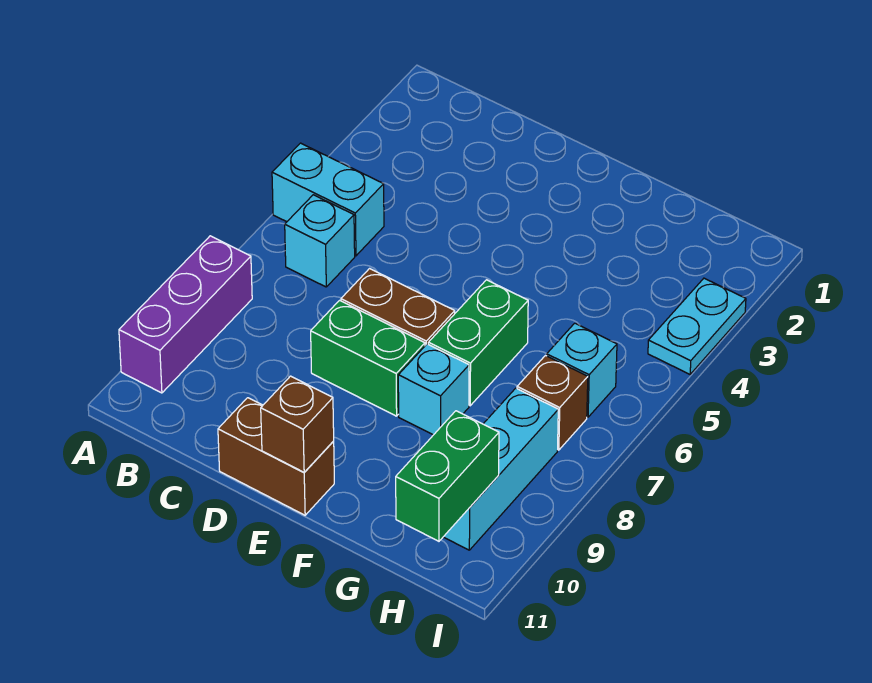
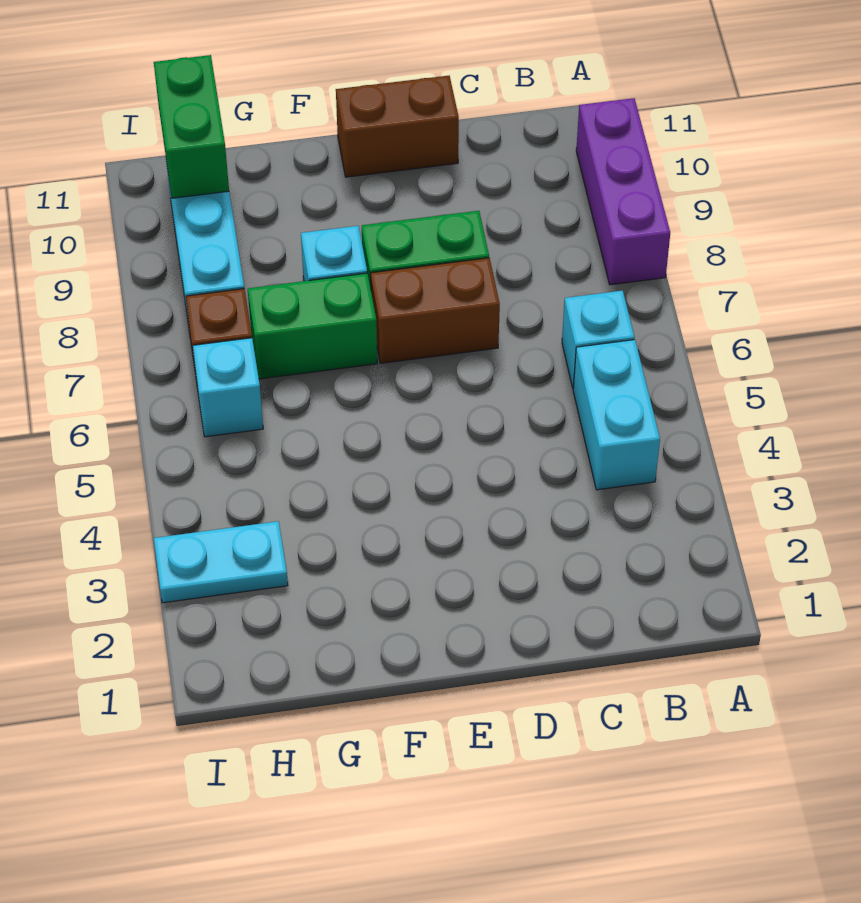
cyan brick A5:B5 level 1 -> cyan brick B4:B5 level 1
brown brick E11 level 2 -> none
green brick F6:F7 level 1 -> green brick F7:G7 level 1
cyan plate I3:I4 level 1 -> cyan plate H3:I3 level 1

